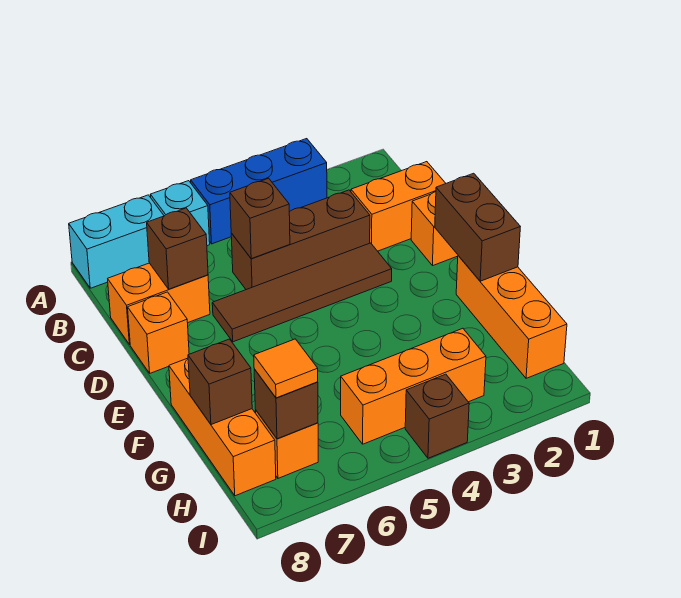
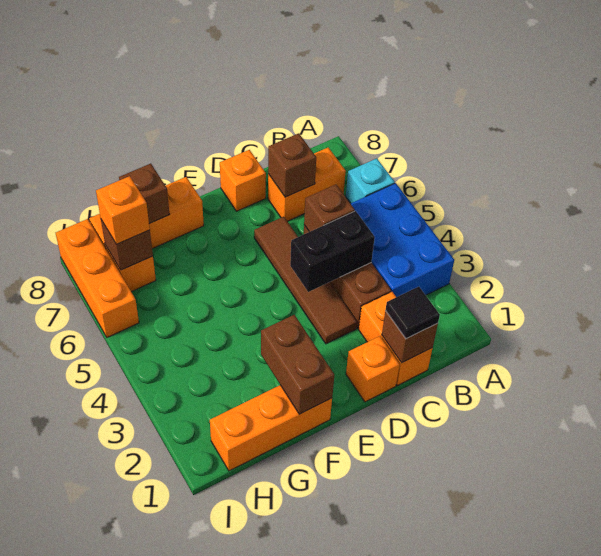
blue brick A3:A5 level 1 -> blue brick A3:B5 level 1
cyan brick A7:A8 level 1 -> none
none -> black tile C1 level 3
none -> black brick C4:D4 level 2
orange brick C7:C8 level 1 -> orange brick B7:C7 level 1
brown brick E1:F1 level 2 -> brown brick F1:F2 level 2
orange brick H3:H5 level 1 -> orange brick I6:I8 level 1
orange tile H7 level 3 -> orange brick H7 level 3
brown brick I4 level 1 -> brown brick C1 level 2

